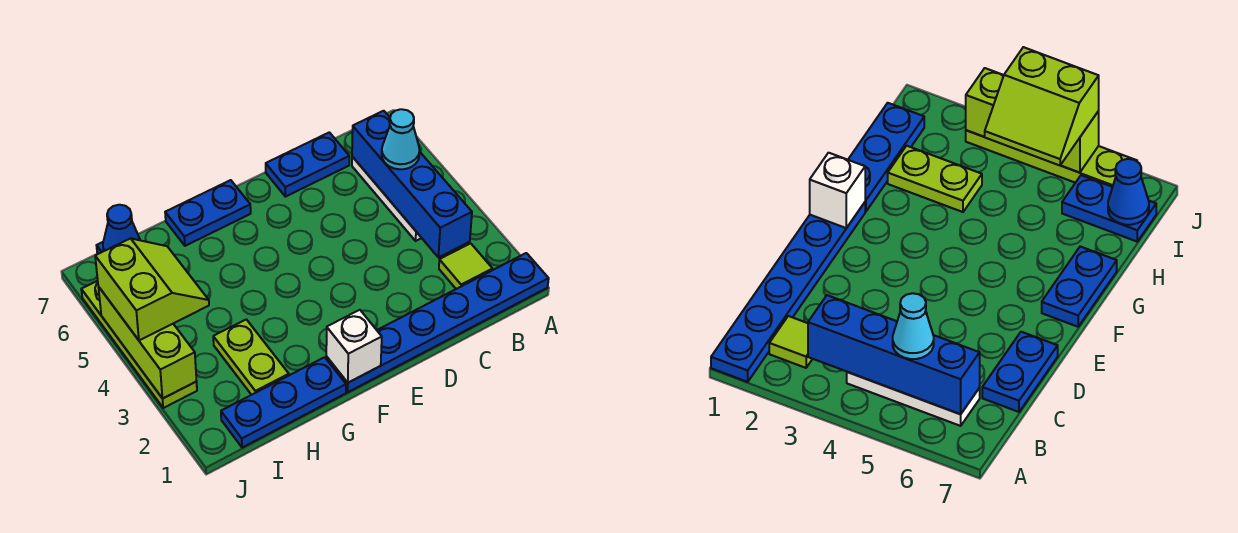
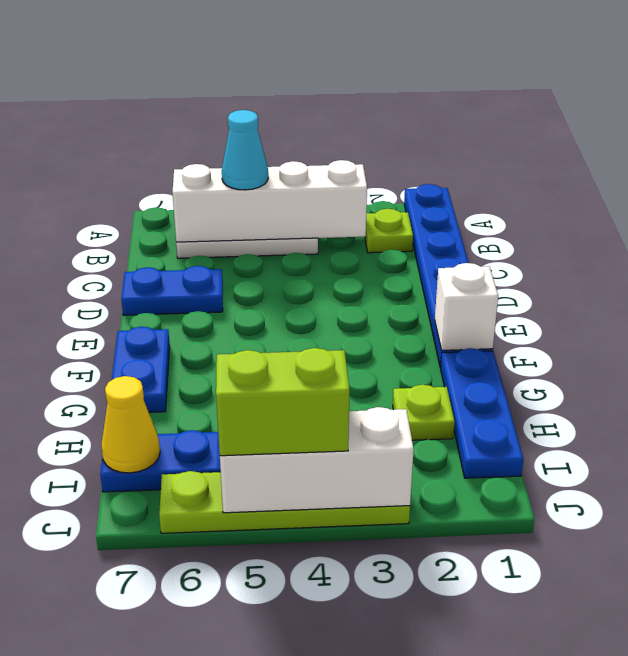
lime tile B2 level 1 -> lime plate B2 level 1
blue brick B3:B6 level 2 -> white brick B3:B6 level 2
blue plate C7:D7 level 1 -> blue plate D6:D7 level 1
lime plate H2:H3 level 1 -> lime plate H2 level 1
blue cone I7 level 2 -> yellow cone I7 level 2
lime brick J3:J5 level 2 -> white brick J3:J5 level 2

